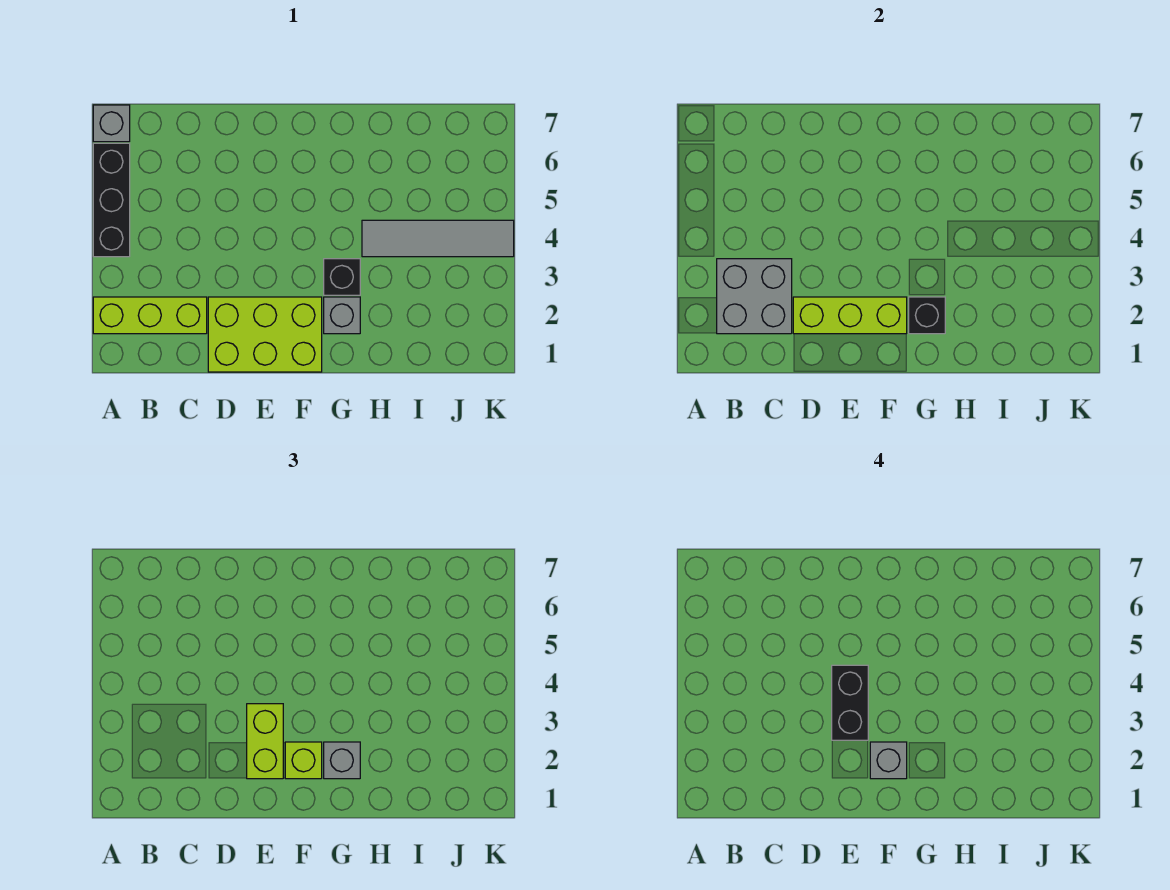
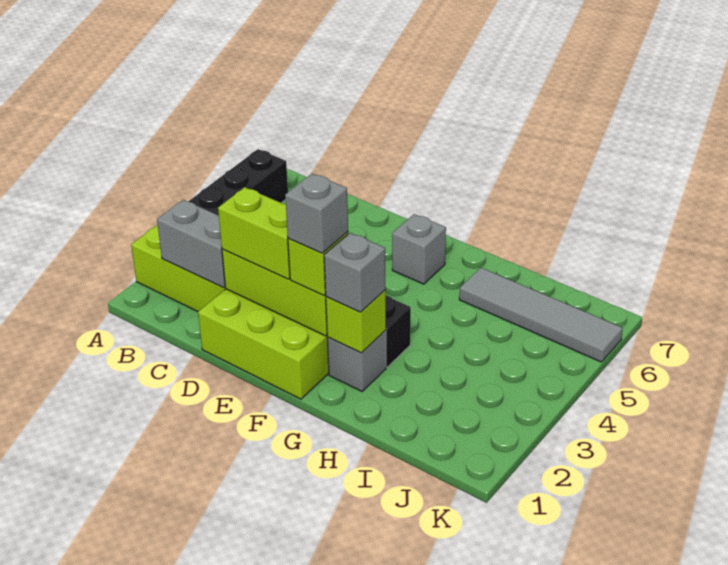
grey brick A7 level 1 -> grey brick F6 level 1
grey brick B2:C3 level 2 -> grey brick B2:C2 level 2
lime brick E2:E3 level 3 -> lime brick D2:E2 level 3
black brick E3:E4 level 4 -> none
black brick G2 level 2 -> lime brick G2 level 2
grey tile H4:K4 level 1 -> grey tile H6:K6 level 1

